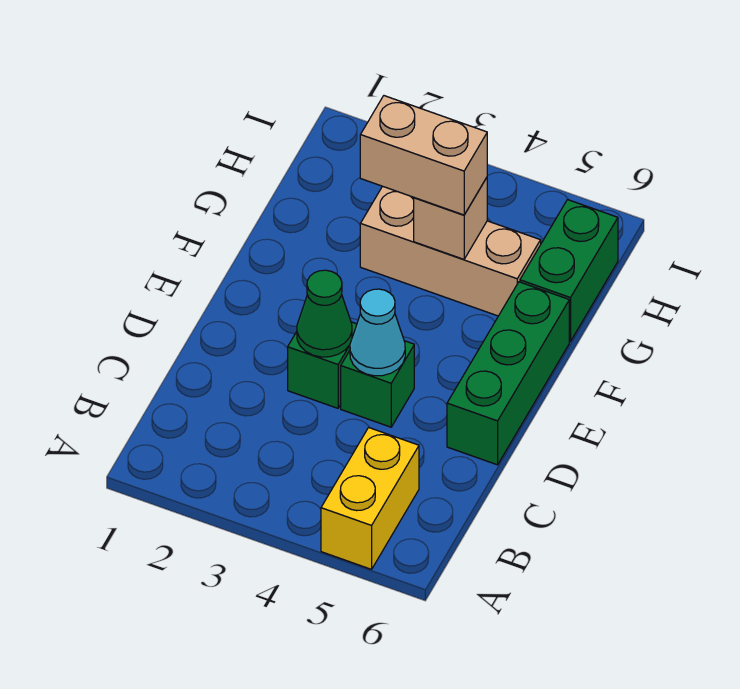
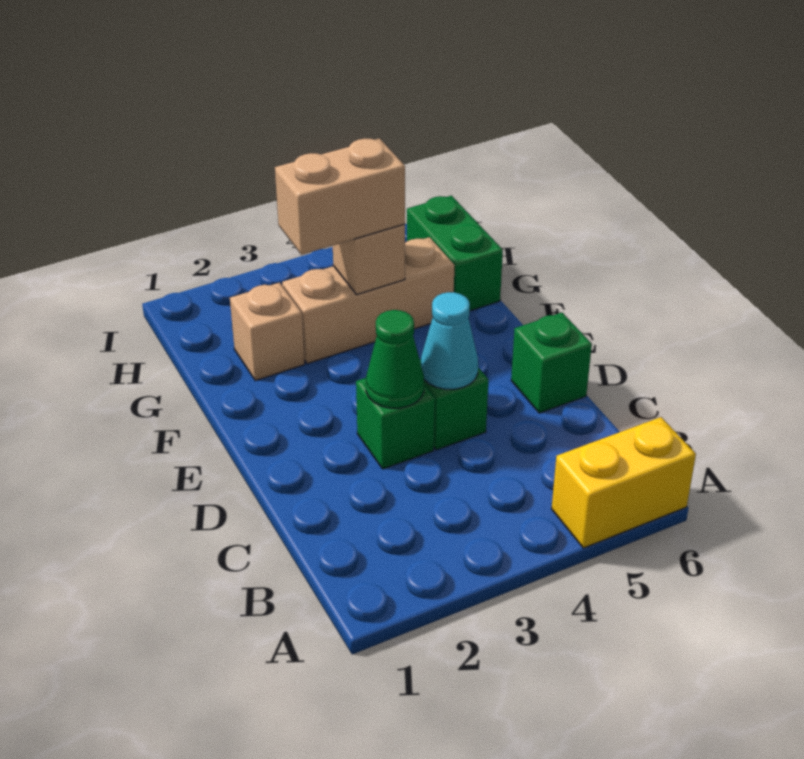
yellow brick A5:B5 level 1 -> yellow brick A5:A6 level 1
green brick D6:F6 level 1 -> green brick D6 level 1
none -> tan brick G2 level 1

